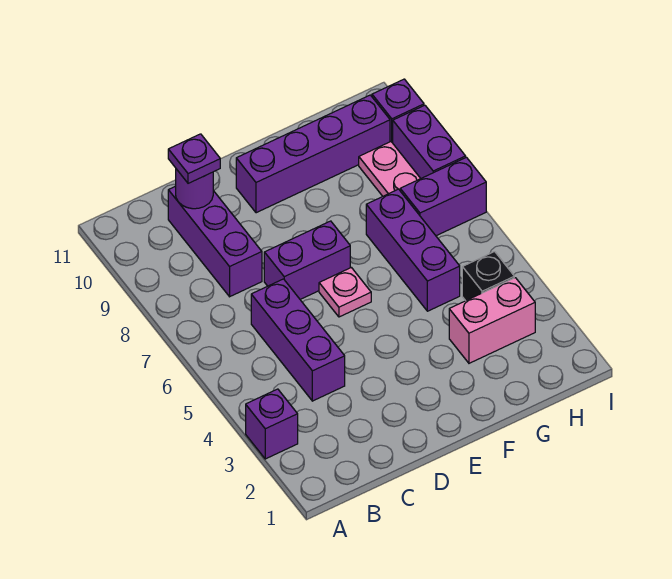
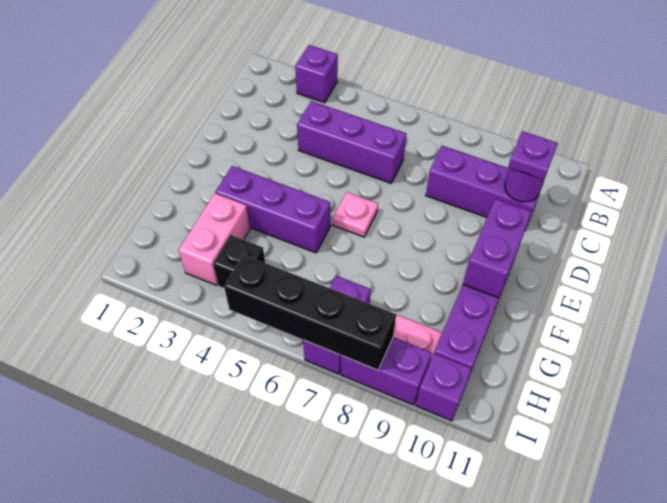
purple brick D7:E7 level 1 -> purple brick E10:F10 level 2
purple brick G5:G7 level 1 -> purple brick F3:F5 level 1
none -> black brick I5:I8 level 2

